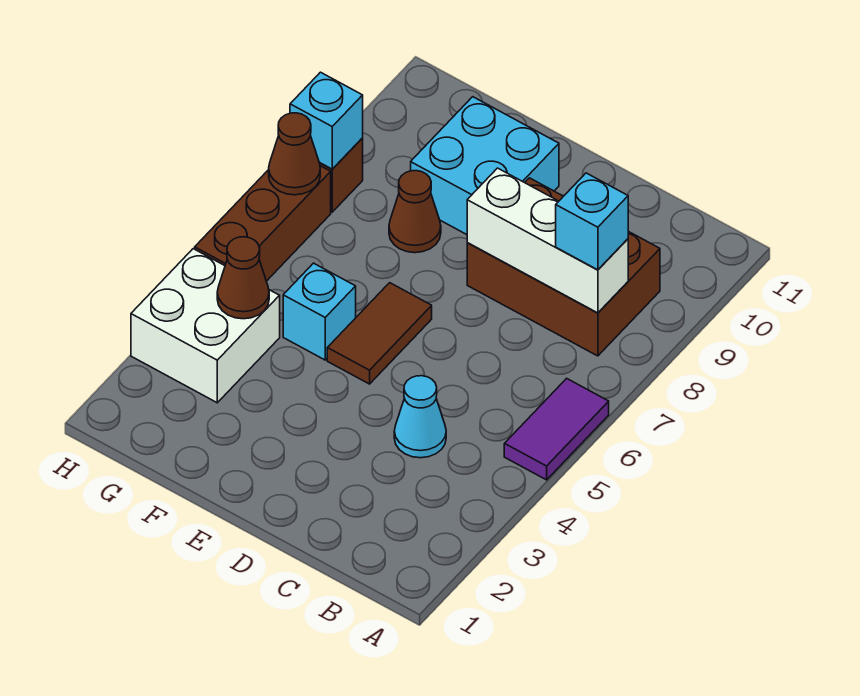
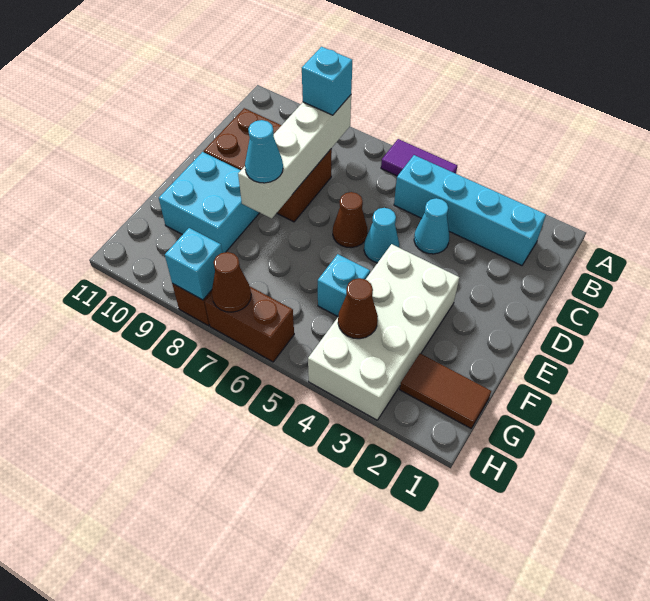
none -> cyan brick B2:B5 level 1
brown brick B8:D9 level 1 -> brown brick C8:D10 level 1
white brick B8:D8 level 2 -> white brick B8:E8 level 2
none -> cyan cone D5 level 1
brown tile E5:E6 level 1 -> brown tile G1:G2 level 1
none -> cyan cone E8 level 3
brown cone F8 level 1 -> brown cone D6 level 1
white brick G3:H4 level 1 -> white brick E3:H4 level 1
brown brick H5:H7 level 1 -> brown brick H6:H7 level 1

